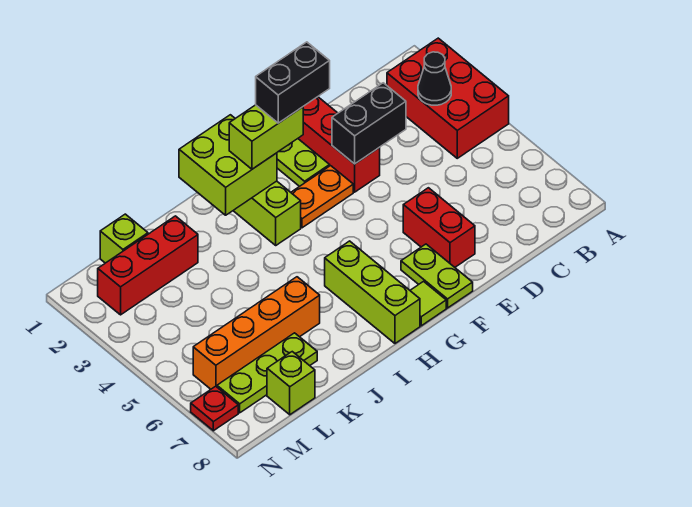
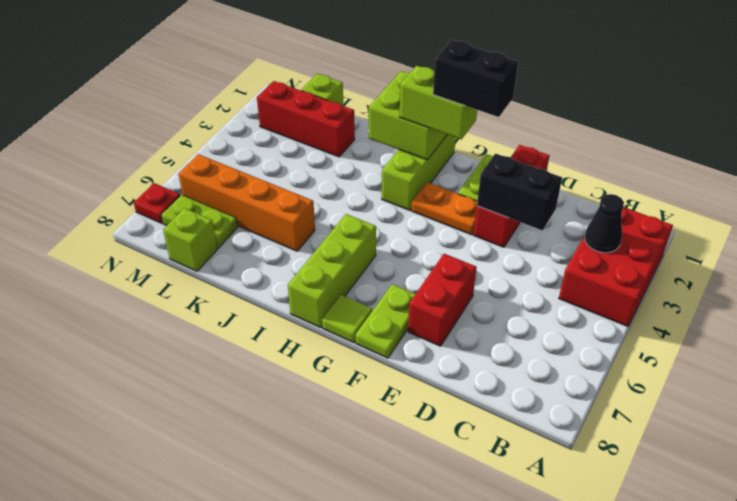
lime plate K7:M7 level 1 -> lime plate L7:M7 level 1

